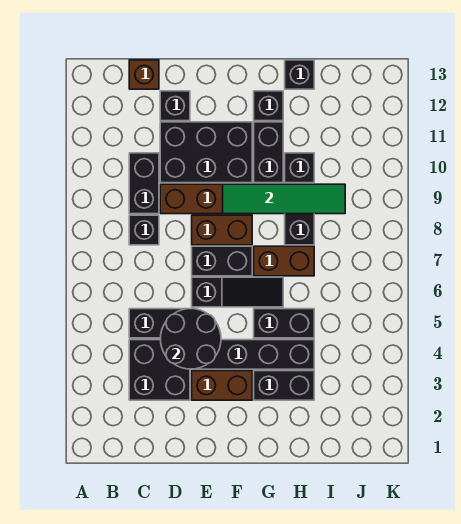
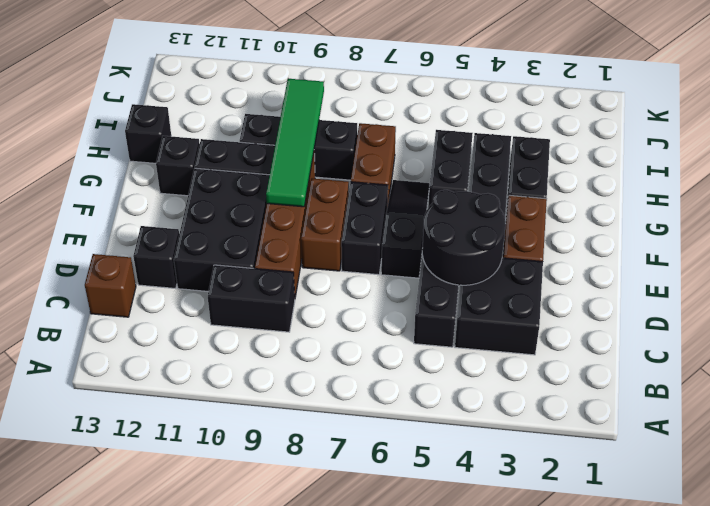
black brick C8 level 1 -> none

